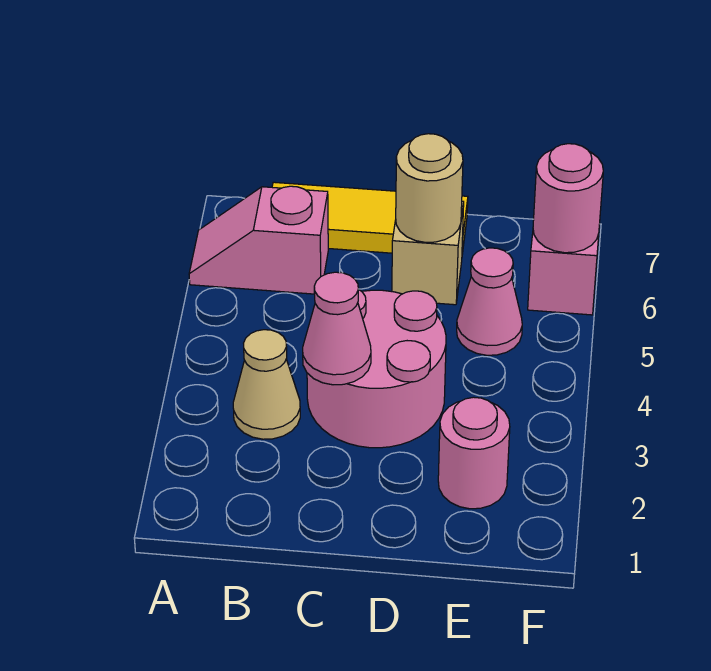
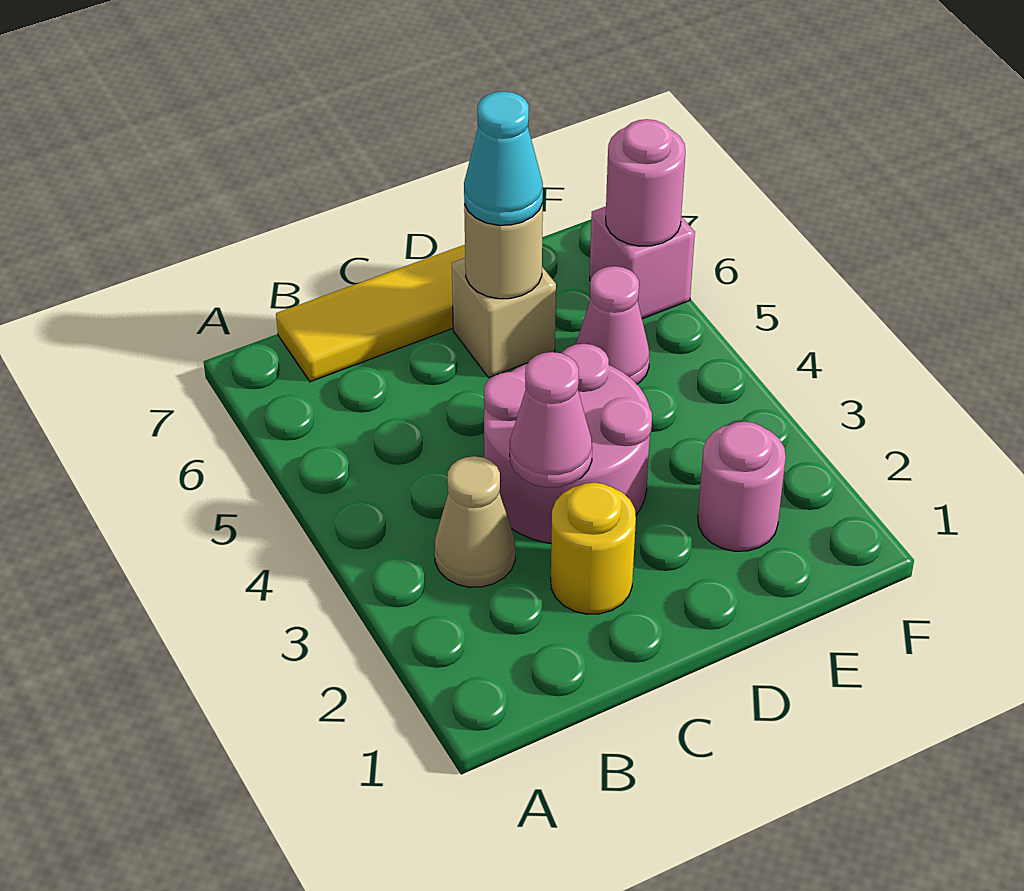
pink slope A6:B6 level 1 top B -> none
none -> yellow round brick C2 level 1
none -> cyan cone D6 level 3

